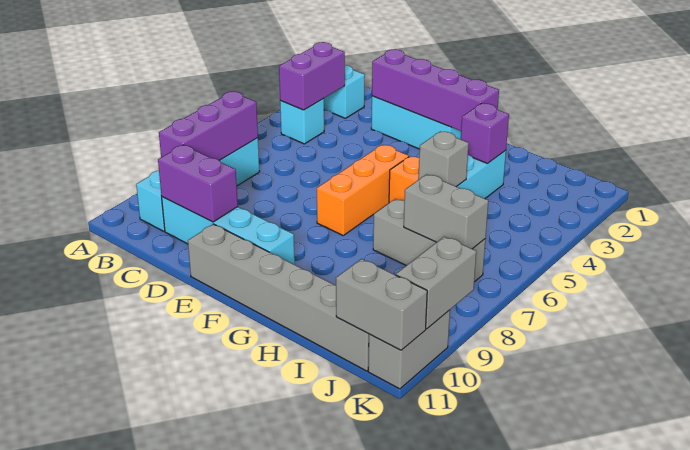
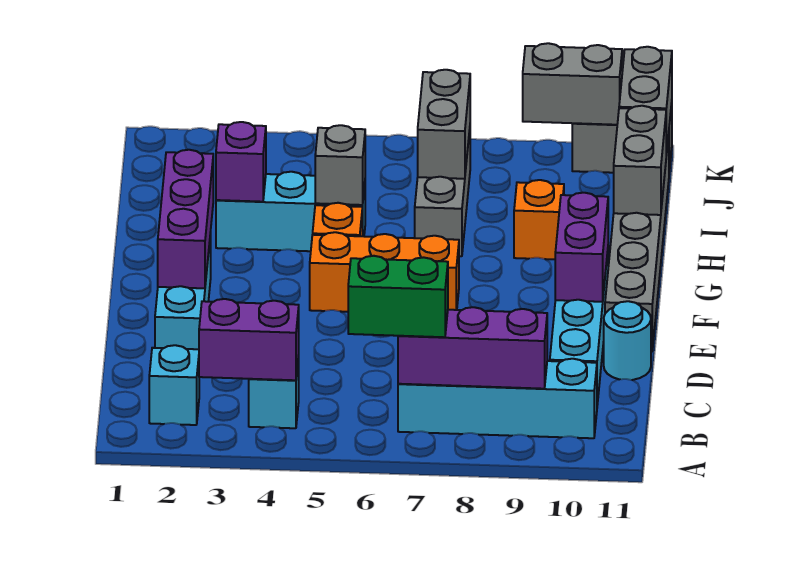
none -> green brick B6:B7 level 3
purple brick C10:D10 level 2 -> purple brick E10:F10 level 2
purple brick D2:G2 level 2 -> purple brick E2:G2 level 2
none -> cyan round brick D11 level 1
none -> orange brick H9 level 1
none -> grey brick H11:I11 level 2

